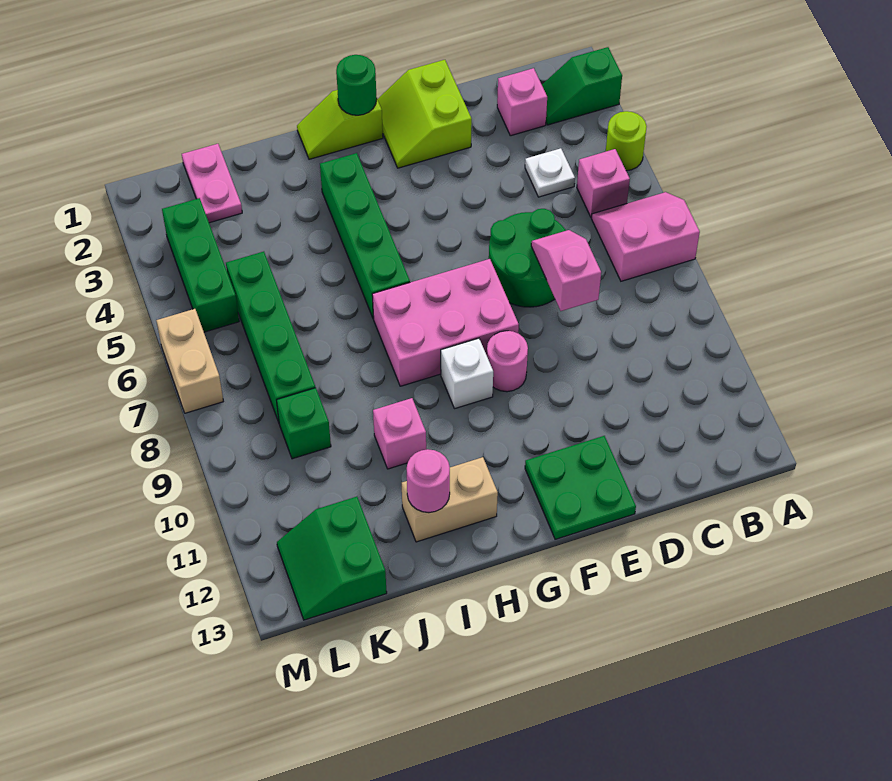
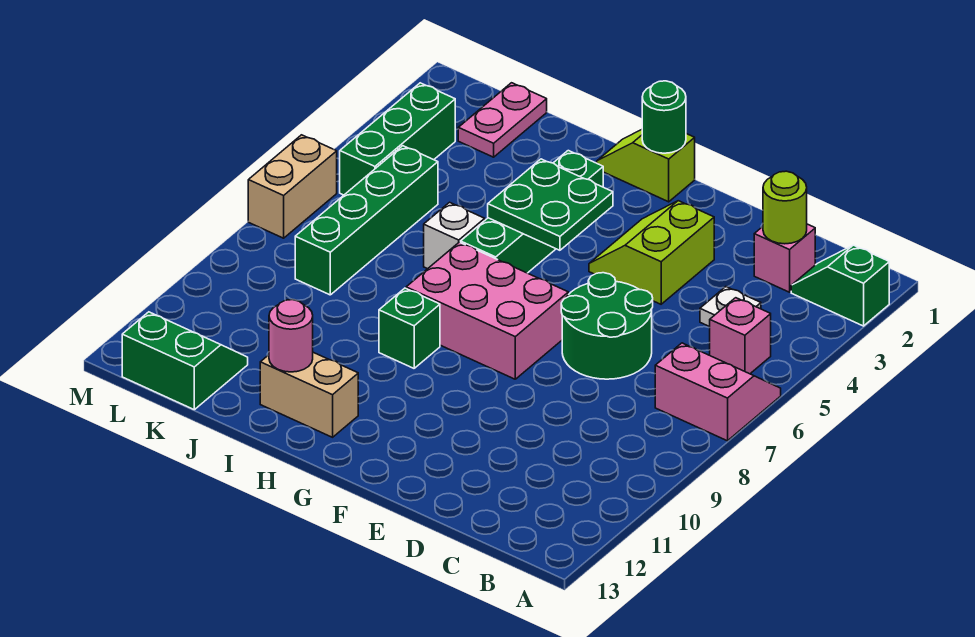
lime round brick A4 level 1 -> lime round brick C2 level 2
pink slope D7:D8 level 2 top 8 -> none
lime slope E1:F2 level 1 top E -> lime slope E3:F4 level 1 top E
green plate E12:F13 level 1 -> green plate G4:H5 level 2
pink round brick F9 level 1 -> none
white brick G9 level 1 -> white brick I6 level 1
pink brick I10 level 1 -> none
green brick K9 level 1 -> green brick H9 level 1
green slope K12:L13 level 1 top K -> green slope K12:L13 level 1 top 13

